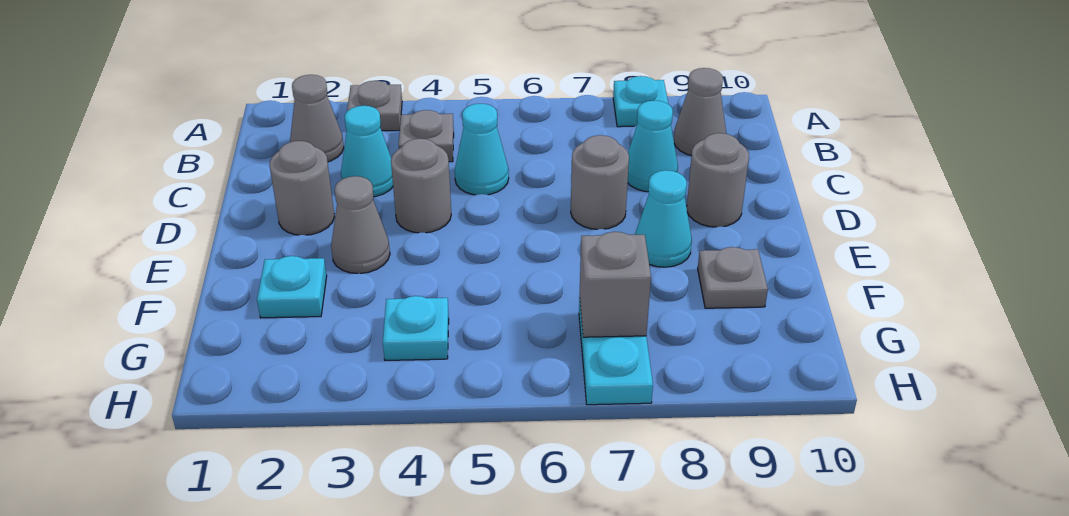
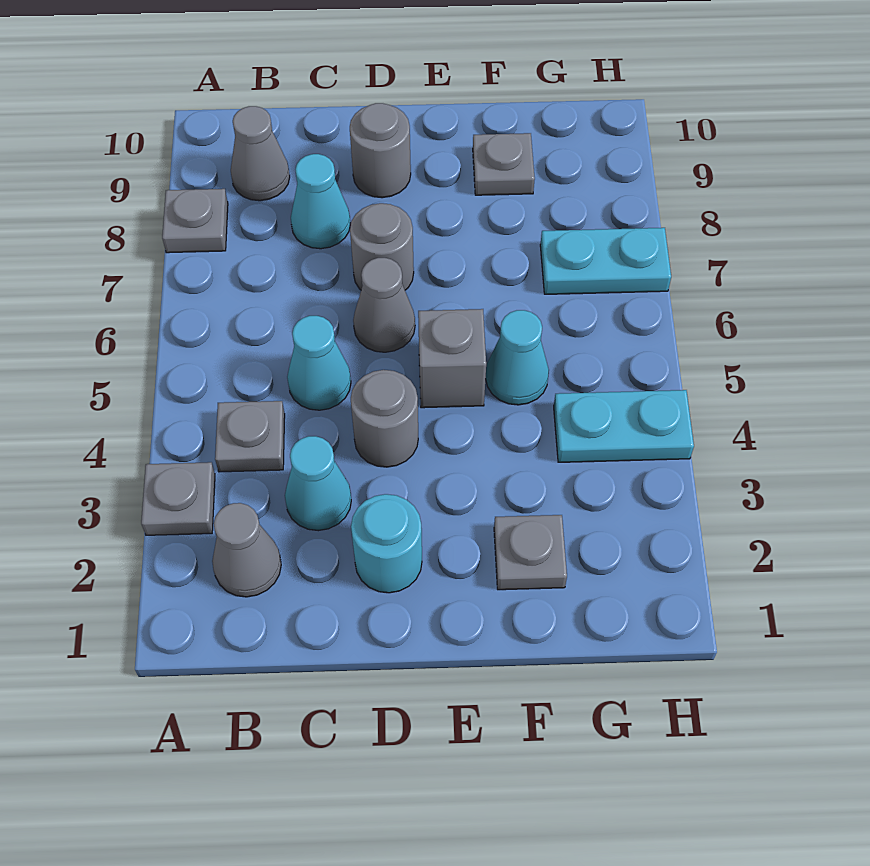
cyan plate A8 level 1 -> grey plate A8 level 1
grey round brick D2 level 1 -> cyan round brick D2 level 1
grey cone E3 level 1 -> grey cone D6 level 1
cyan cone E8 level 1 -> cyan cone F5 level 1
cyan plate F2 level 1 -> grey plate F2 level 1
cyan plate G4 level 1 -> cyan plate G4:H4 level 1
grey brick G7 level 2 -> grey brick E5 level 1

